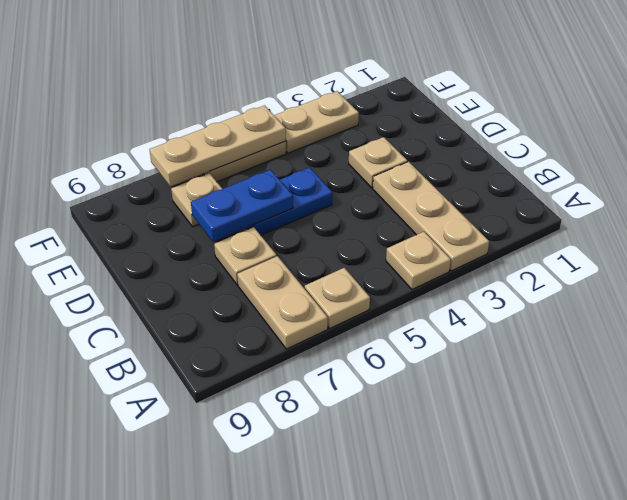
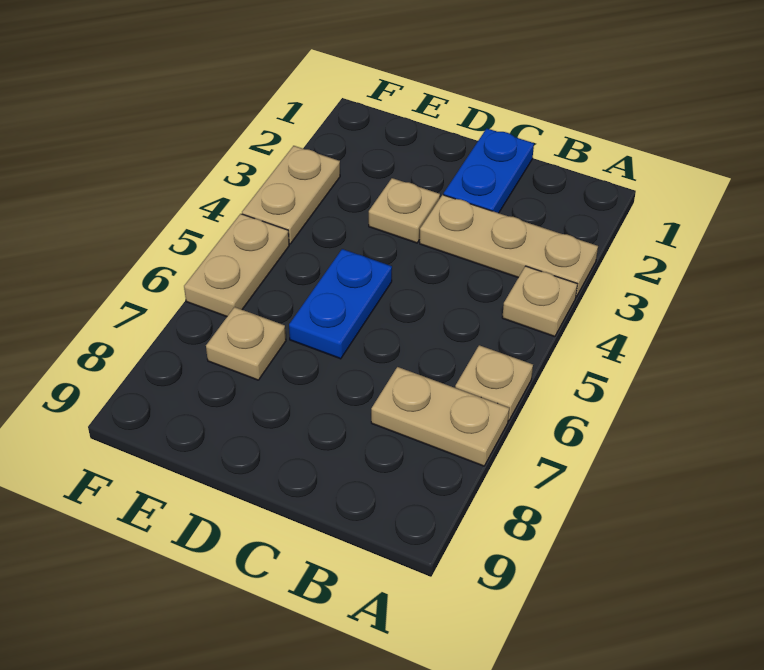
tan plate C7 level 1 -> none
blue plate D6:D7 level 2 -> blue plate C1:C2 level 1
tan plate F5:F7 level 2 -> none

